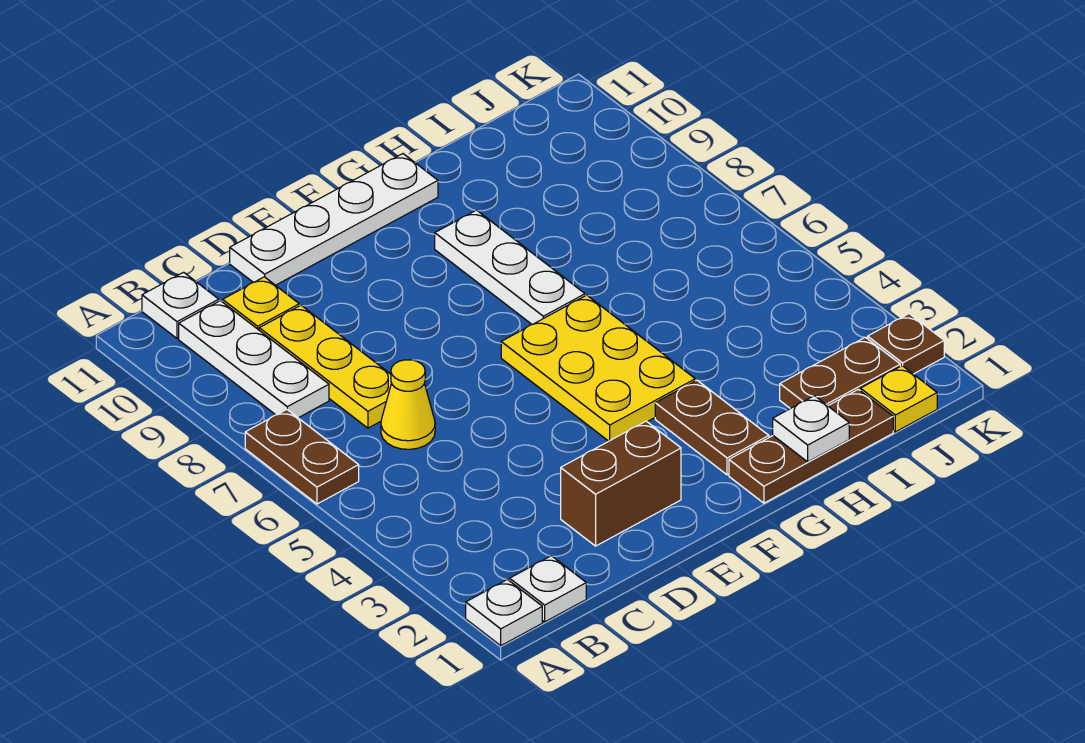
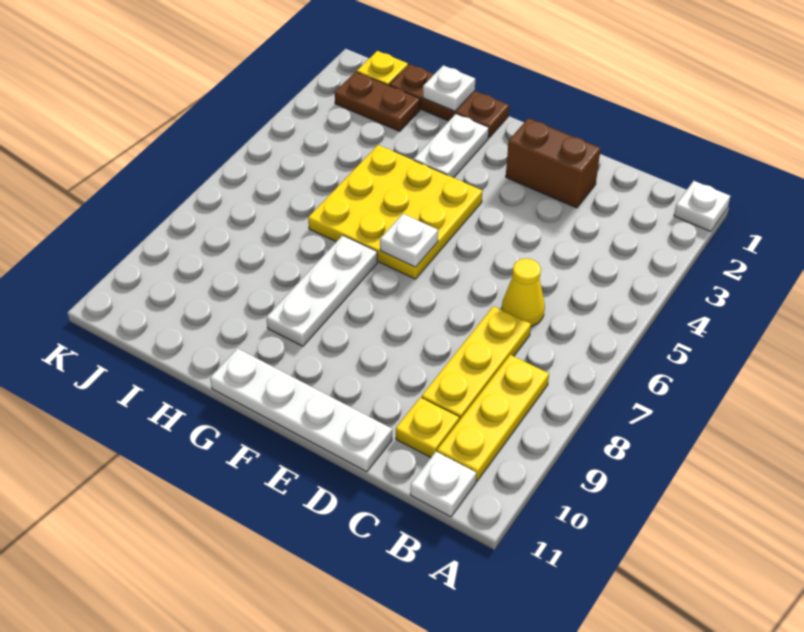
brown plate A6:A7 level 1 -> none
white plate B1 level 1 -> white plate F6 level 2
white plate B8:B10 level 1 -> yellow plate B8:B10 level 1
yellow plate F4:G6 level 1 -> yellow plate F4:H6 level 1
brown plate G2:G3 level 1 -> white plate G2:G3 level 1
brown plate K2 level 1 -> none

